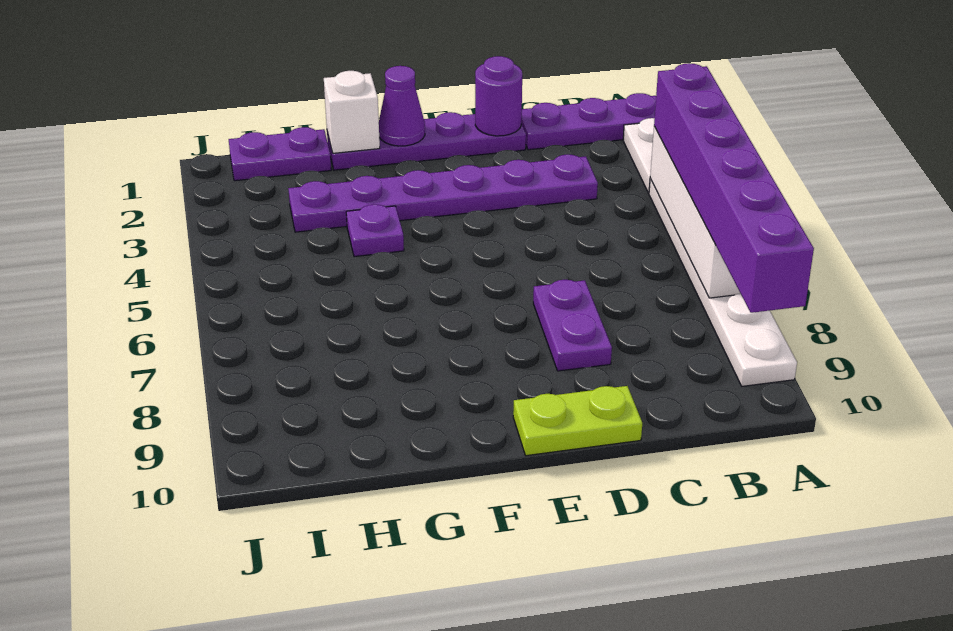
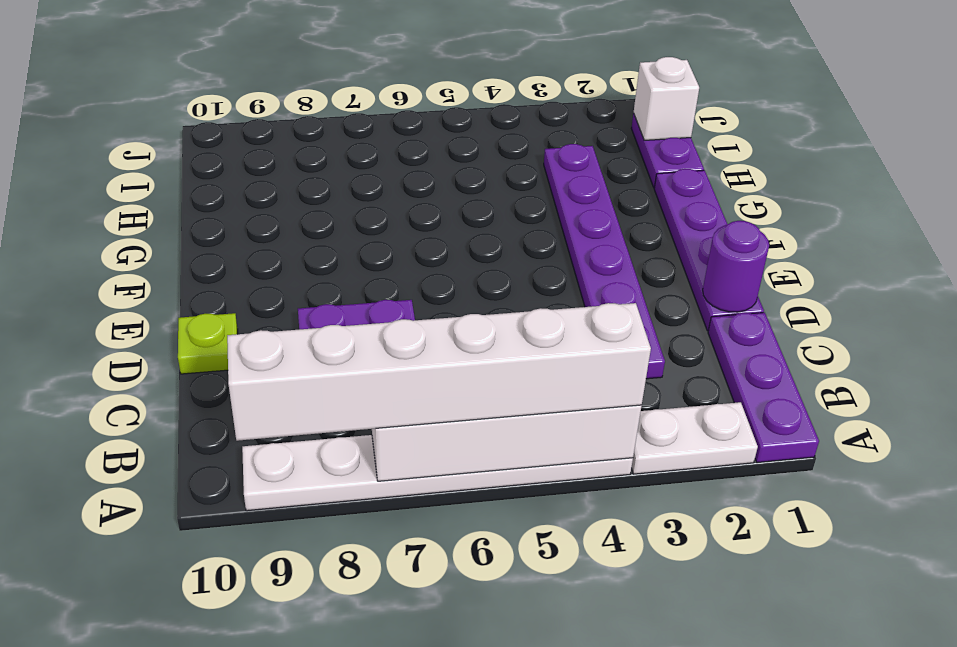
purple brick A4:A9 level 3 -> white brick A4:A9 level 3
lime plate D10:E10 level 1 -> lime plate D10 level 1
purple cone F1 level 2 -> none
white brick G1 level 2 -> white brick I1 level 2
purple plate G4 level 1 -> none

